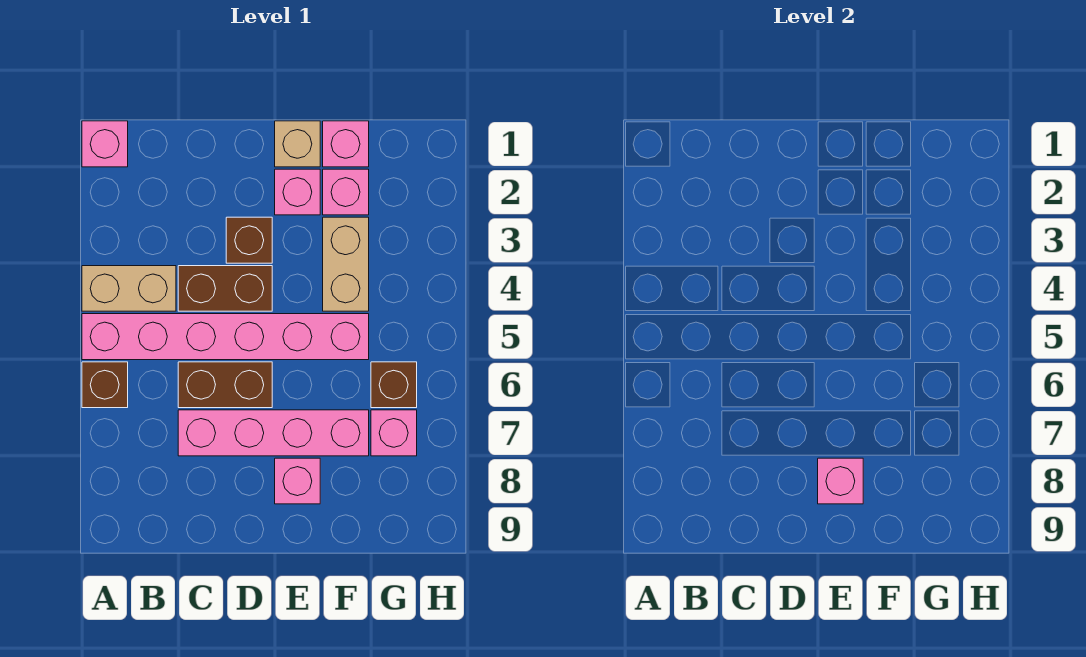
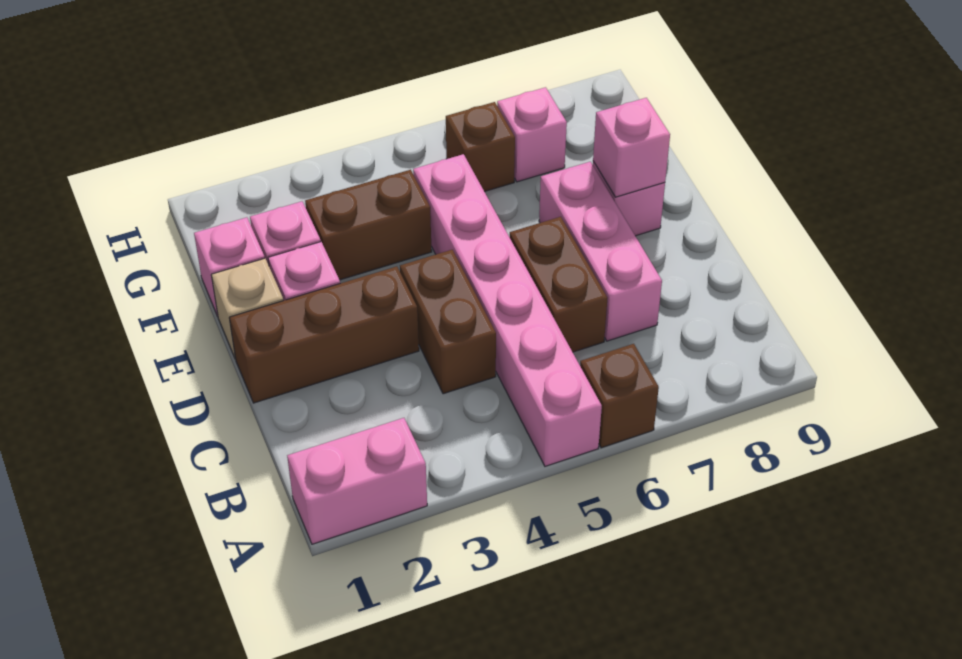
pink brick A1 level 1 -> pink brick A1:A2 level 1
tan brick A4:B4 level 1 -> none
pink brick C7:F7 level 1 -> pink brick C7:E7 level 1
brown brick D3 level 1 -> brown brick D1:D3 level 1
tan brick F3:F4 level 1 -> brown brick F3:F4 level 1

